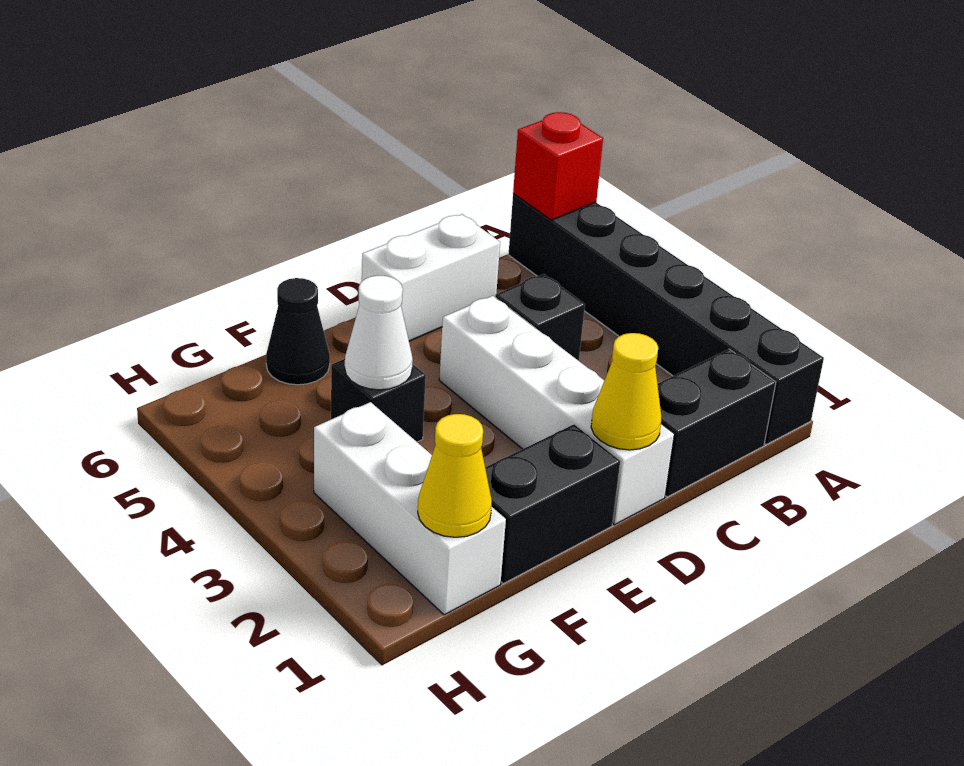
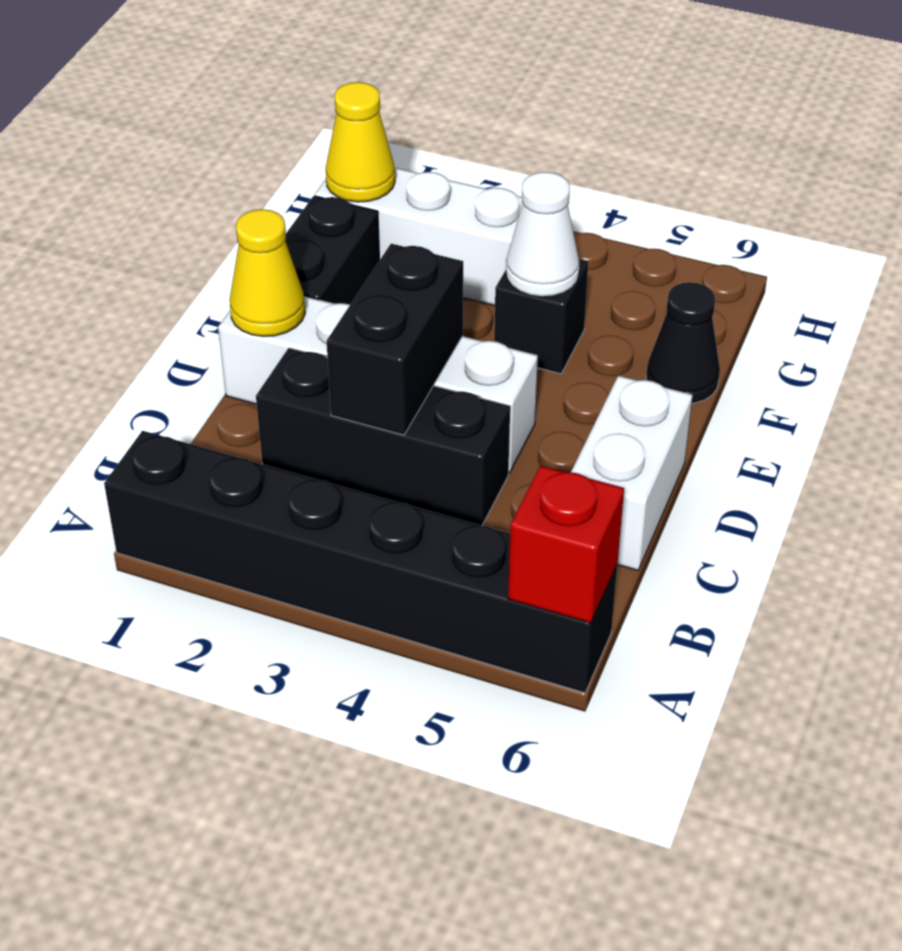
black brick B1:C1 level 1 -> black brick C3:D3 level 2
black brick C4 level 1 -> black brick C2:C4 level 1

